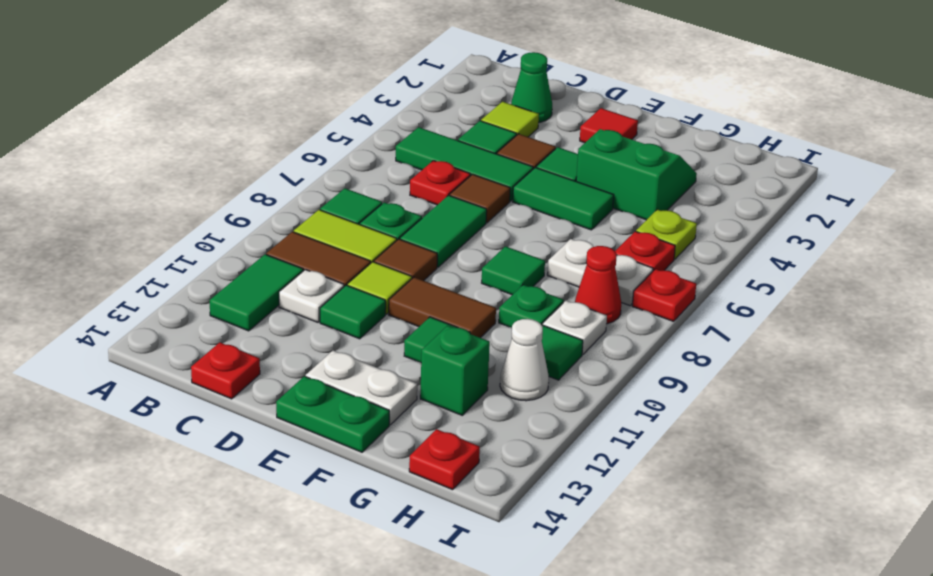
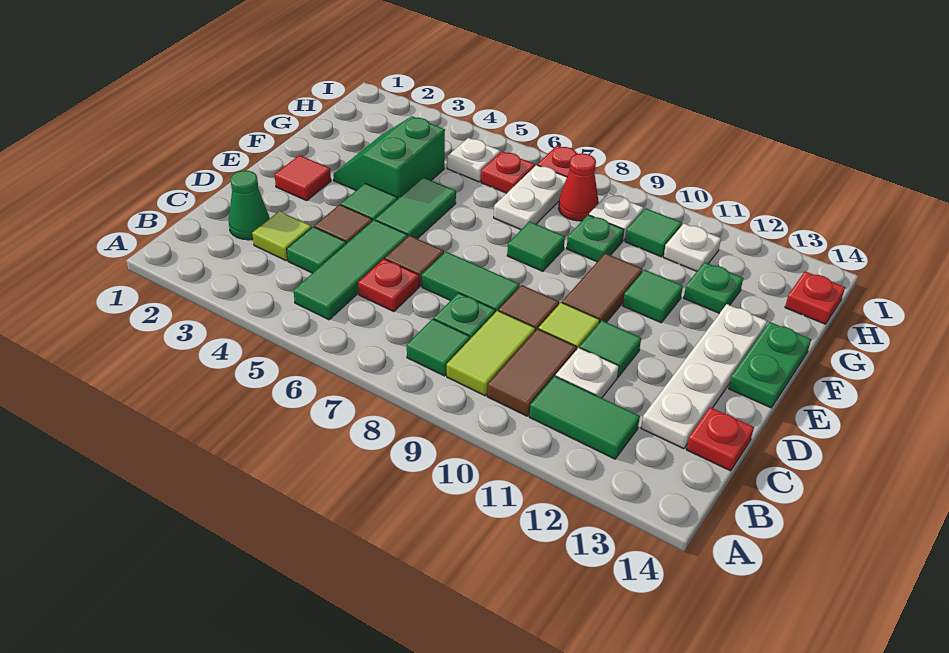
white plate E13:F13 level 1 -> white plate C13:F13 level 1
green brick G12 level 1 -> green plate G12 level 1
lime plate H5 level 1 -> white plate H5 level 1
white cone H11 level 1 -> white plate H11 level 1

